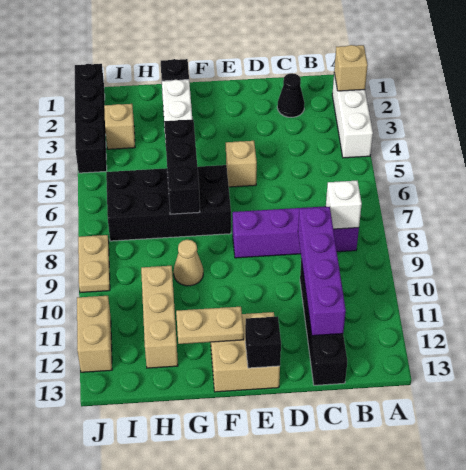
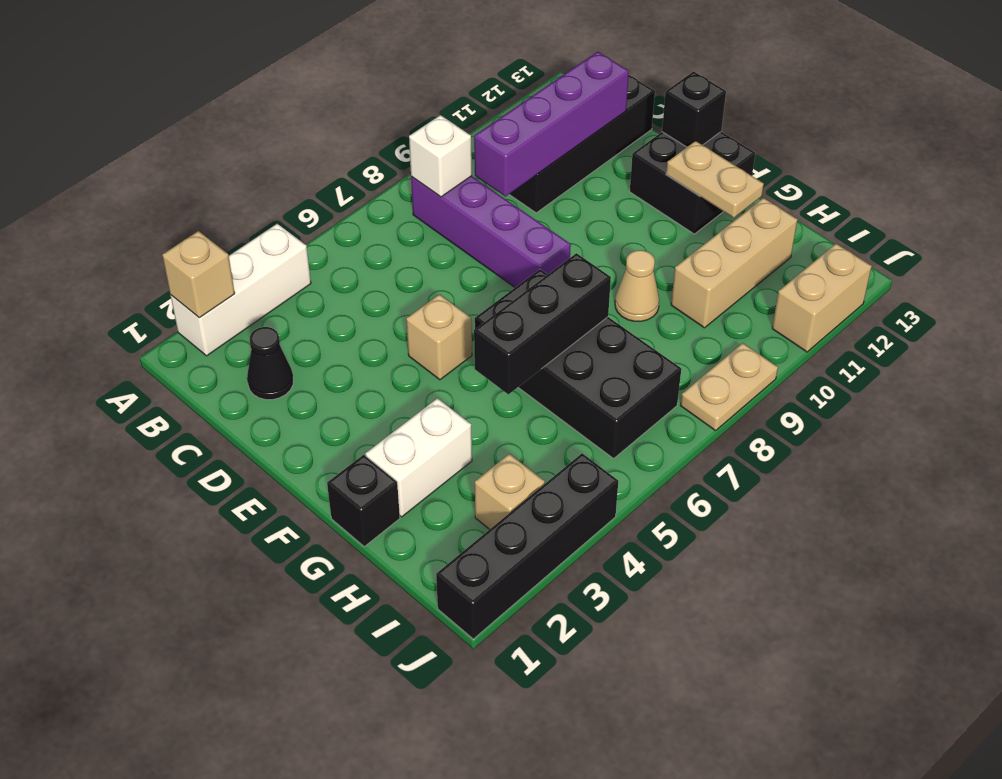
tan brick E12:F13 level 1 -> black brick E12:F13 level 1

